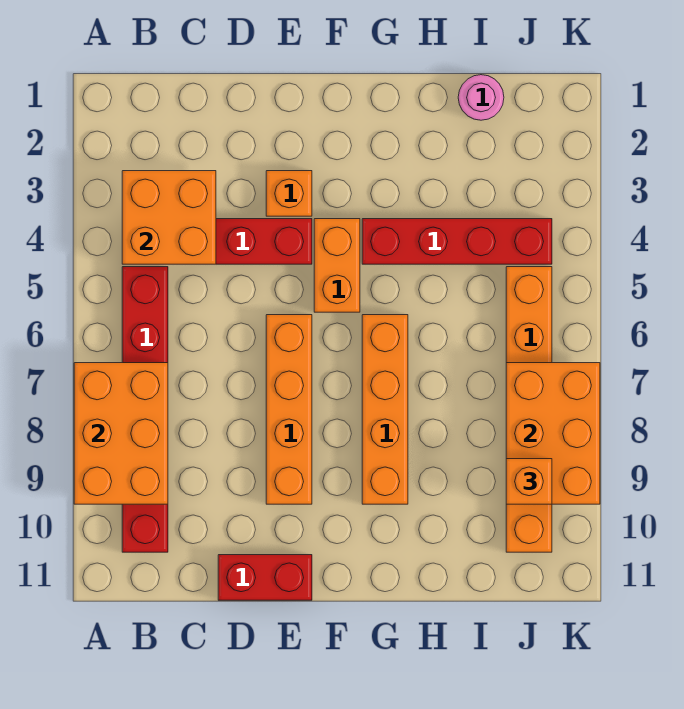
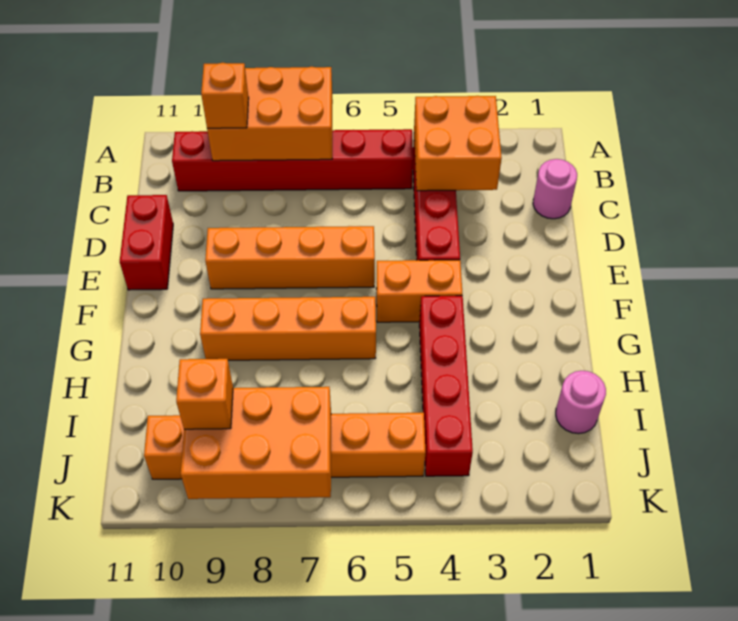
none -> pink round brick C1 level 1
orange brick E3 level 1 -> orange brick B9 level 3

